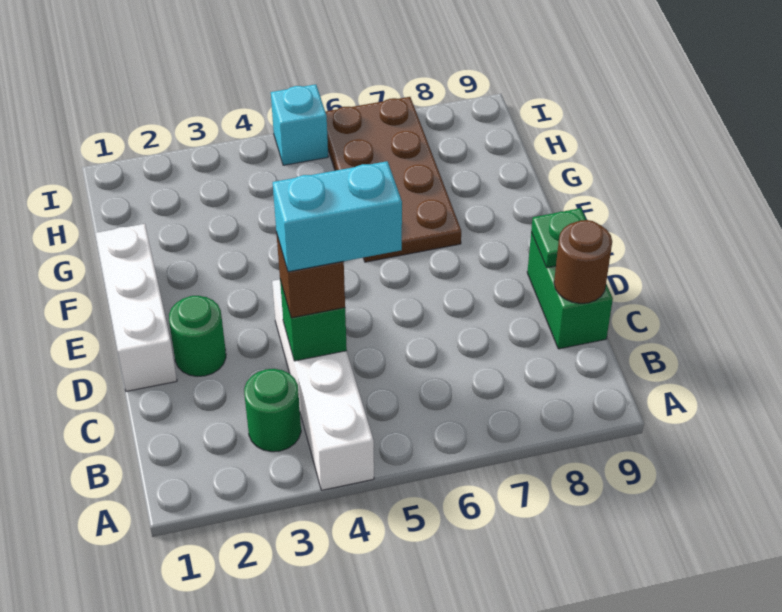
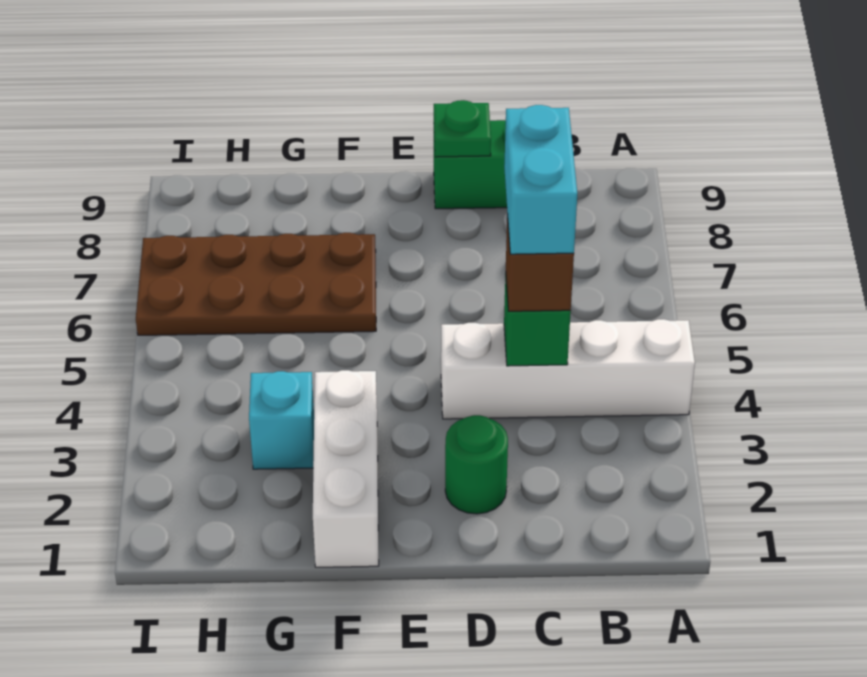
green round brick B3 level 1 -> none
brown round brick C9 level 2 -> none
white brick D1:F1 level 1 -> white brick F1:F3 level 1
cyan brick I5 level 1 -> cyan brick G3 level 1

